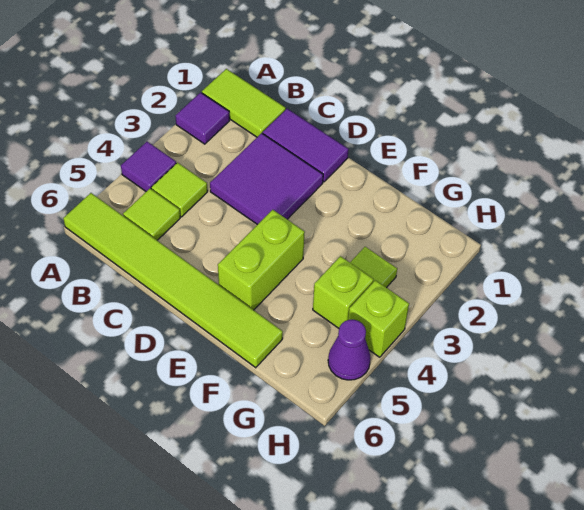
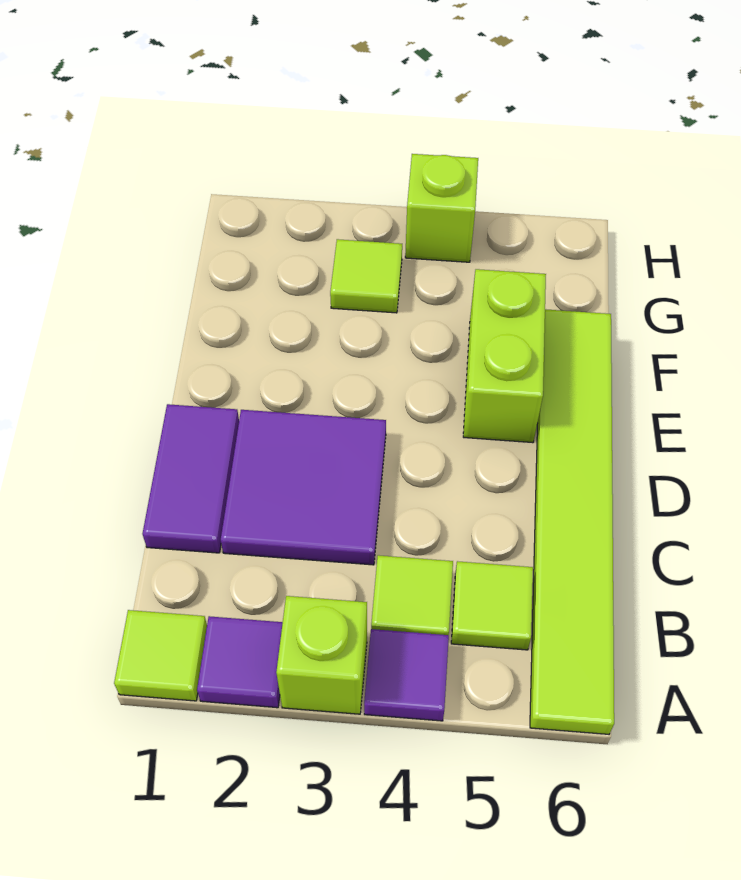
lime tile A1:B1 level 1 -> lime tile A1 level 1
lime brick E4:E5 level 1 -> lime brick E5:F5 level 1
lime brick G4 level 1 -> lime brick A3 level 1
purple cone H5 level 1 -> none

